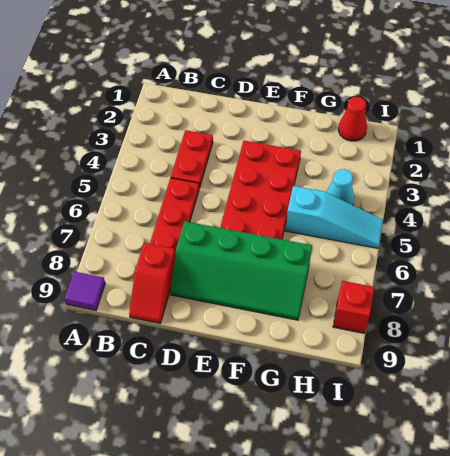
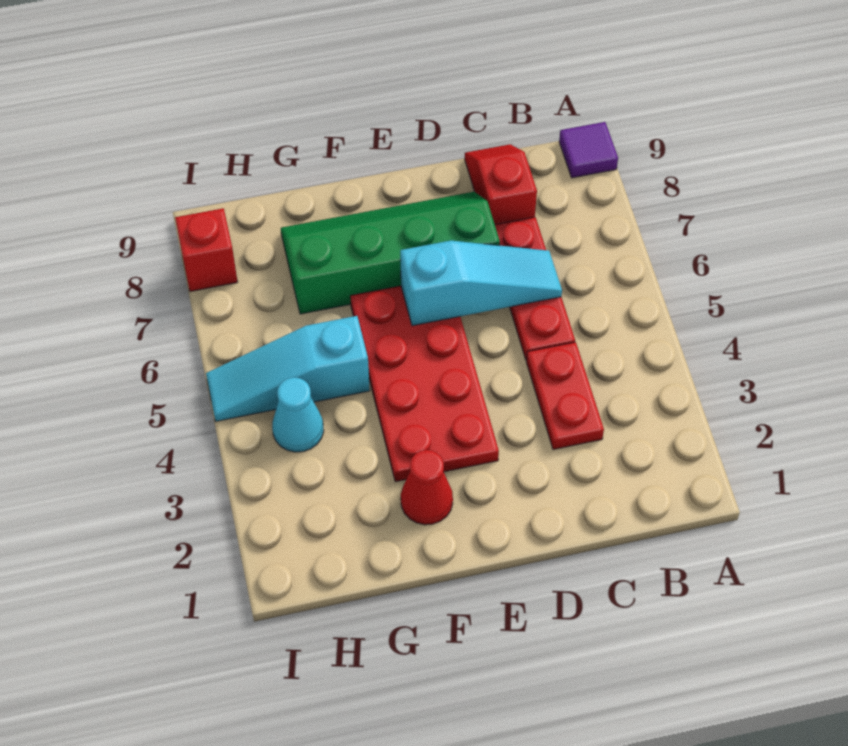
none -> cyan slope C6:E6 level 2 top E
red cone H1 level 1 -> red cone F2 level 1

